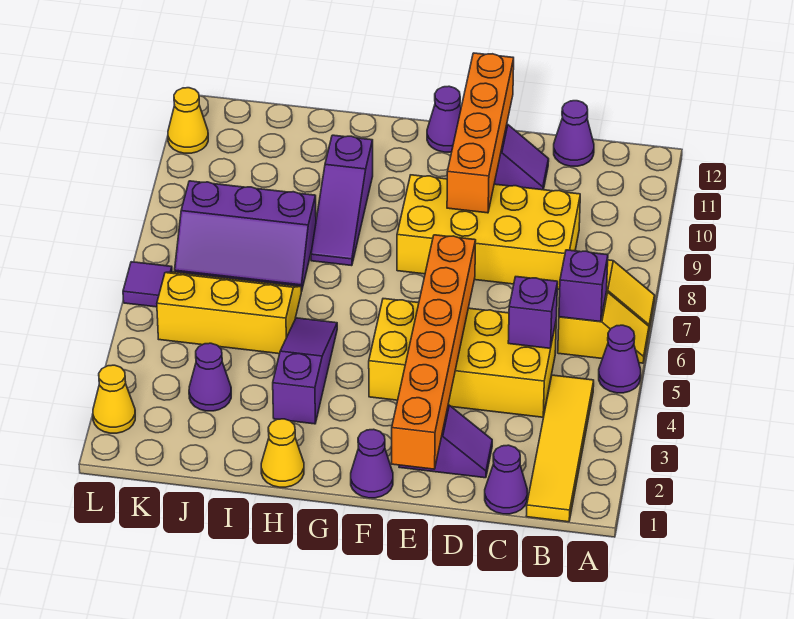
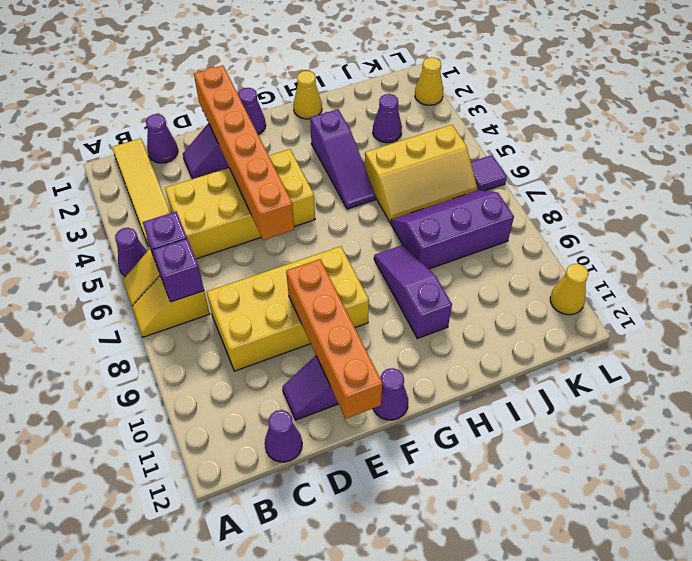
purple brick C5 level 2 -> purple brick B7 level 2

